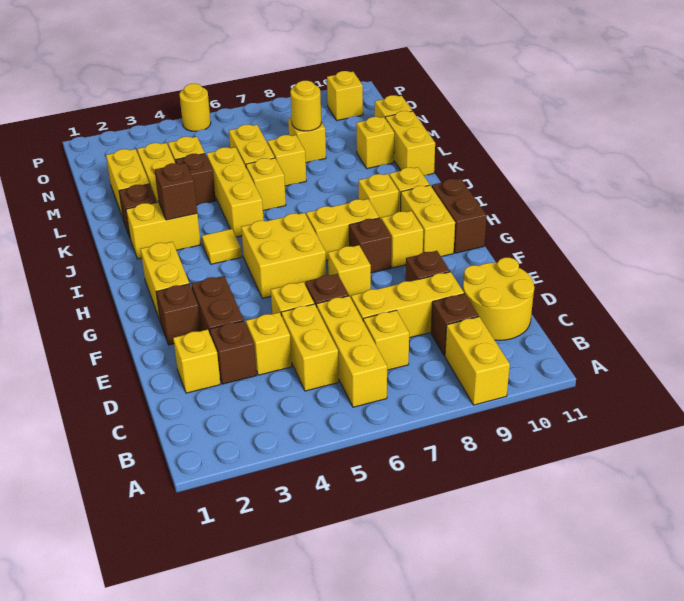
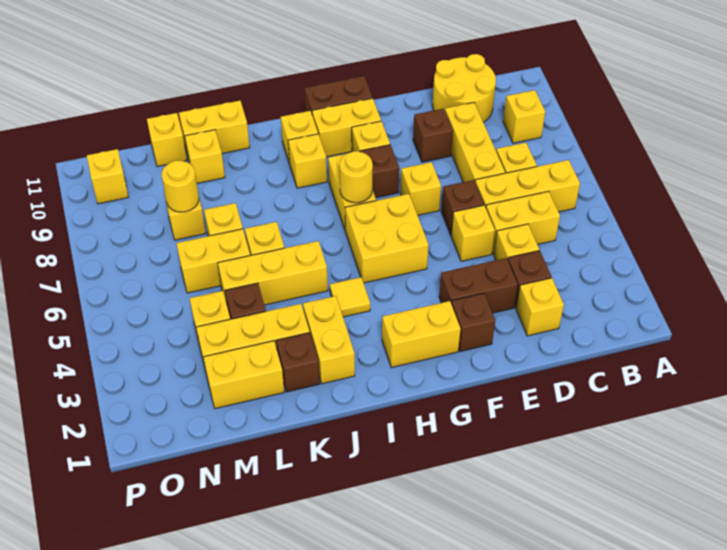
yellow brick A9:B9 level 1 -> yellow brick B9 level 1
brown brick C9 level 1 -> none
brown brick J3 level 2 -> none
yellow round brick P5 level 1 -> yellow round brick H7 level 2

